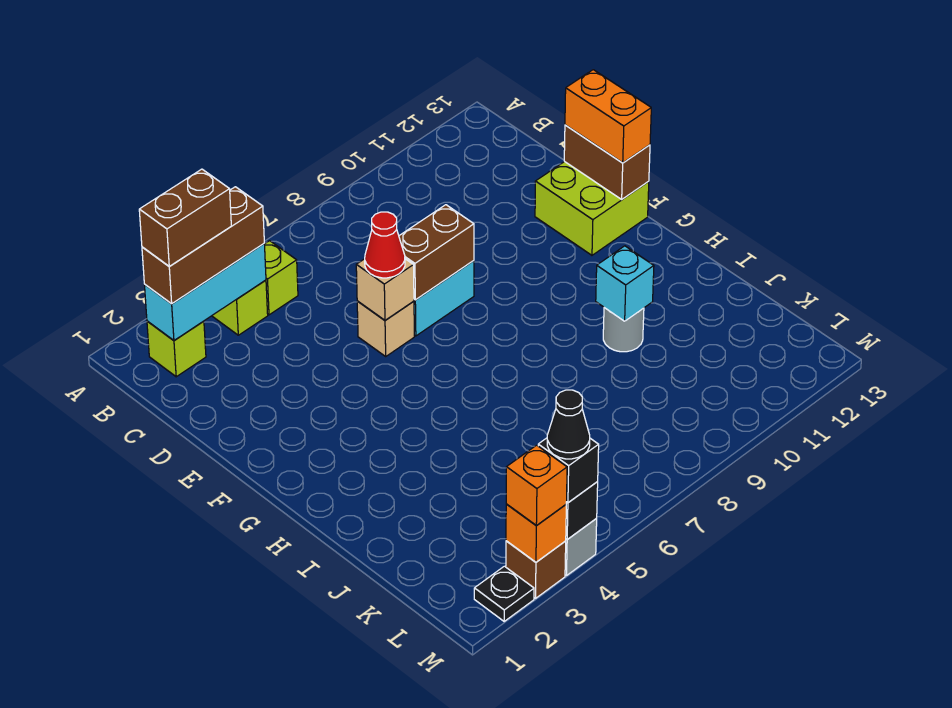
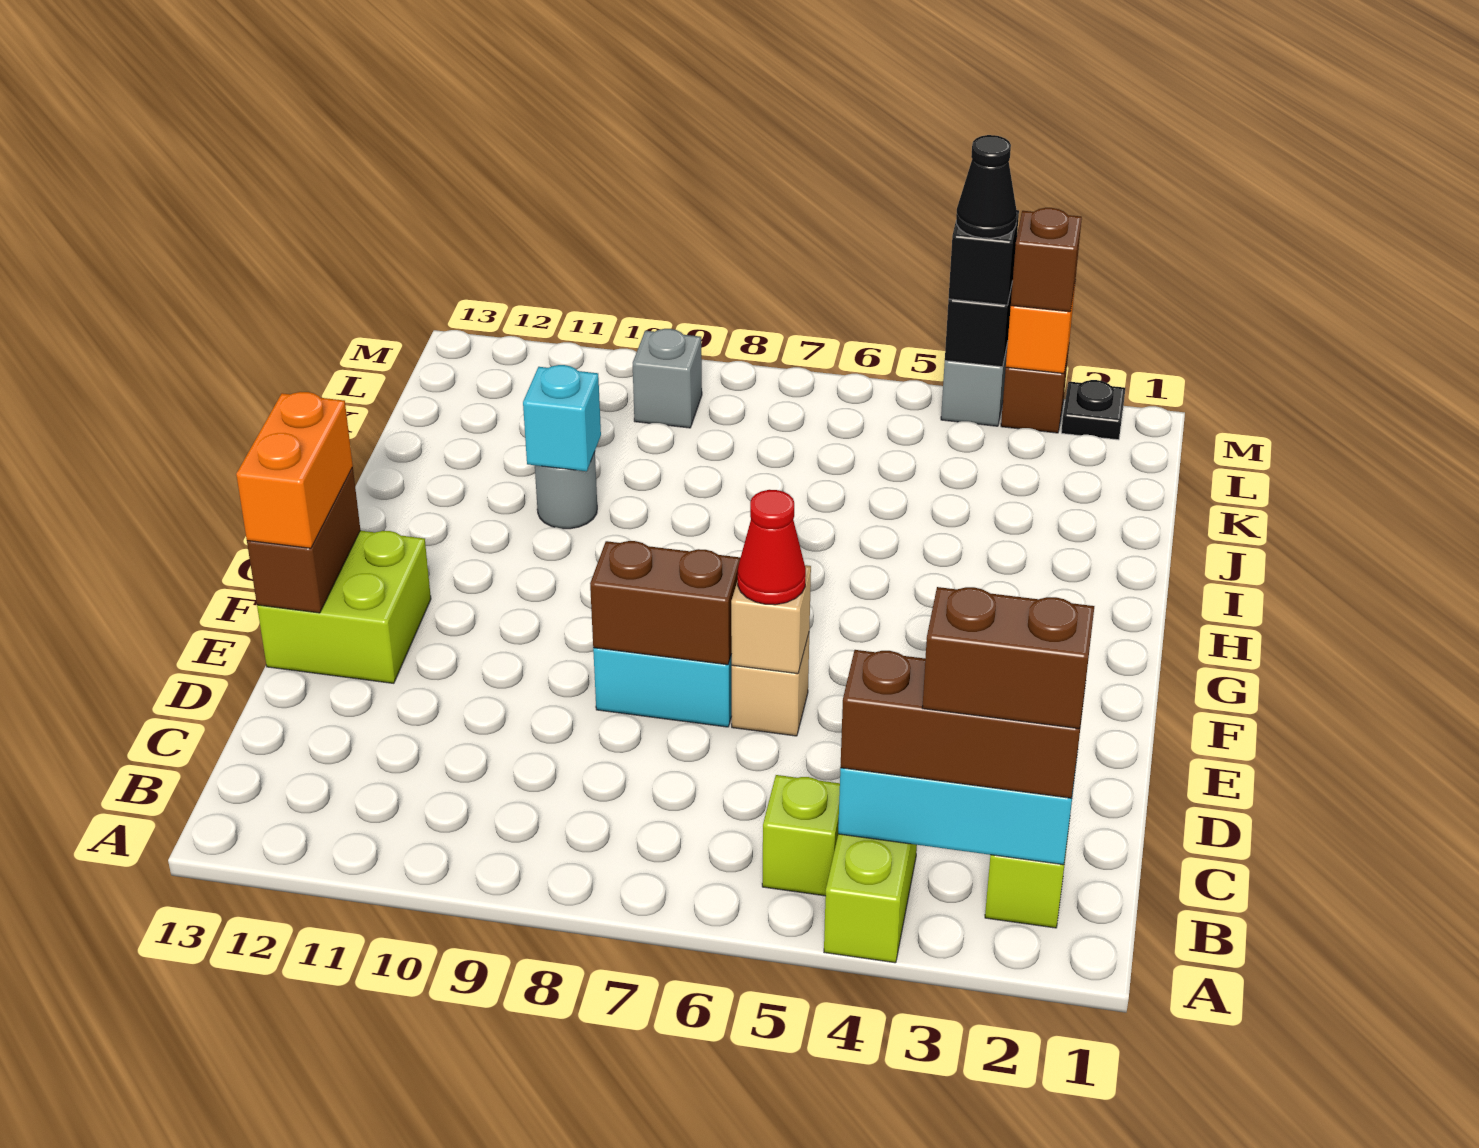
none -> grey brick L9 level 1
orange brick M3 level 3 -> brown brick M3 level 3

